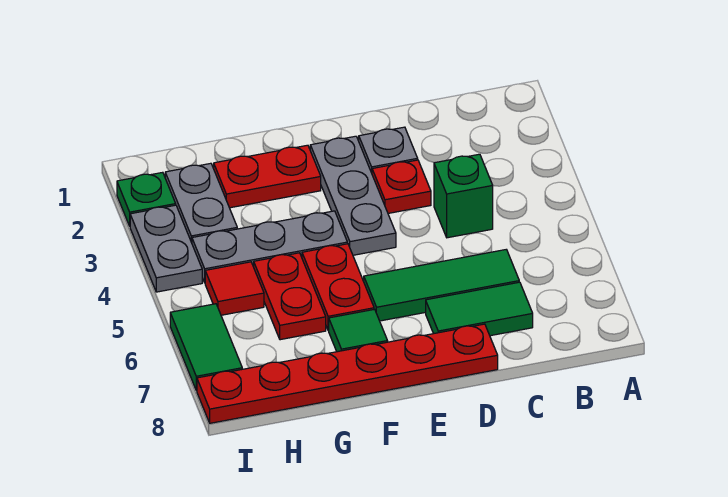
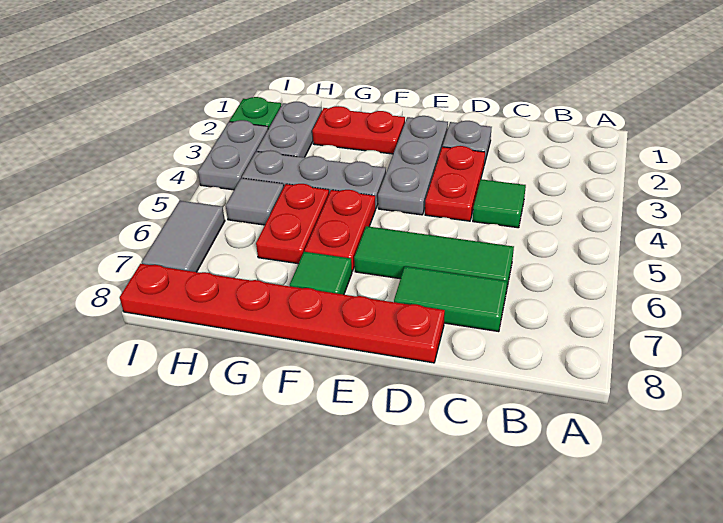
green brick C4 level 1 -> green tile C4 level 1
red plate D3 level 1 -> red plate D3:D4 level 1
red tile H5 level 1 -> grey tile H5 level 1
green tile I6:I7 level 1 -> grey tile I6:I7 level 1

